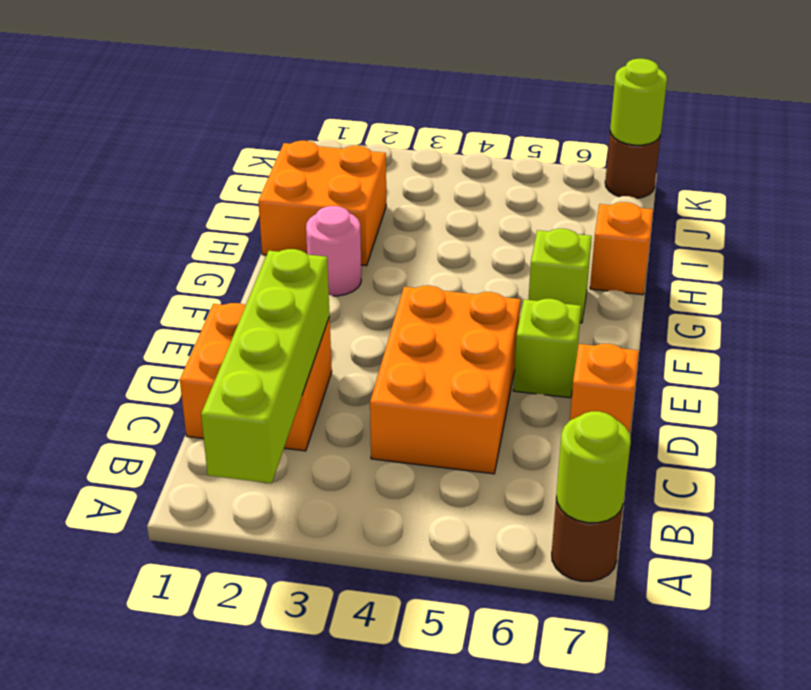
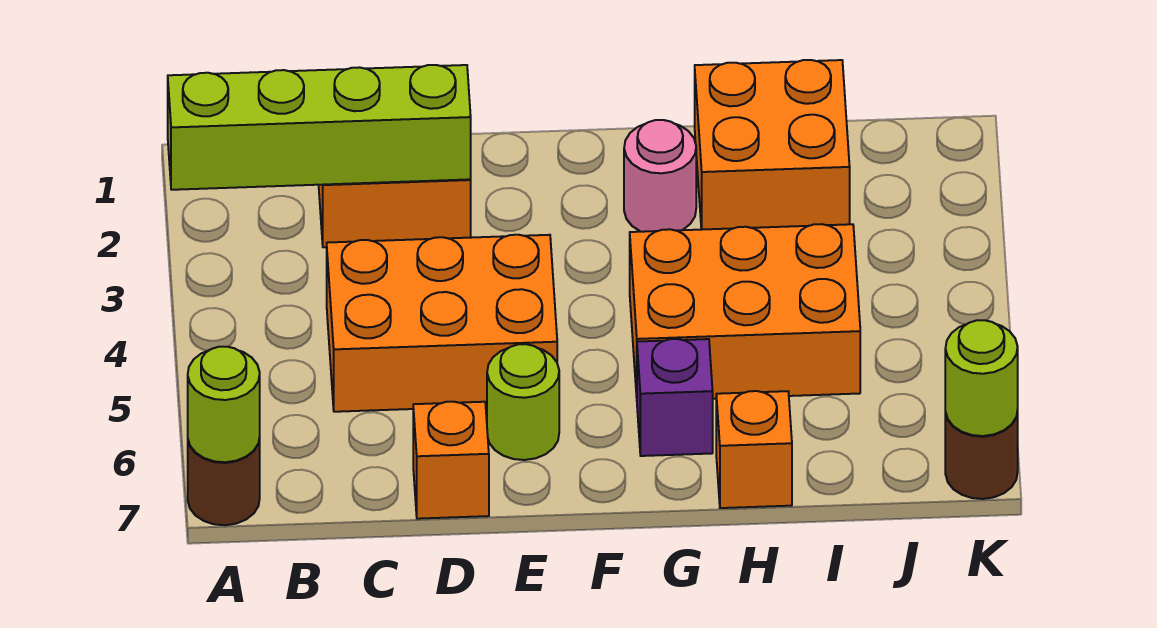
lime brick E6 level 1 -> lime round brick E6 level 1
none -> orange brick G4:I5 level 1
lime brick G6 level 1 -> purple brick G6 level 1

